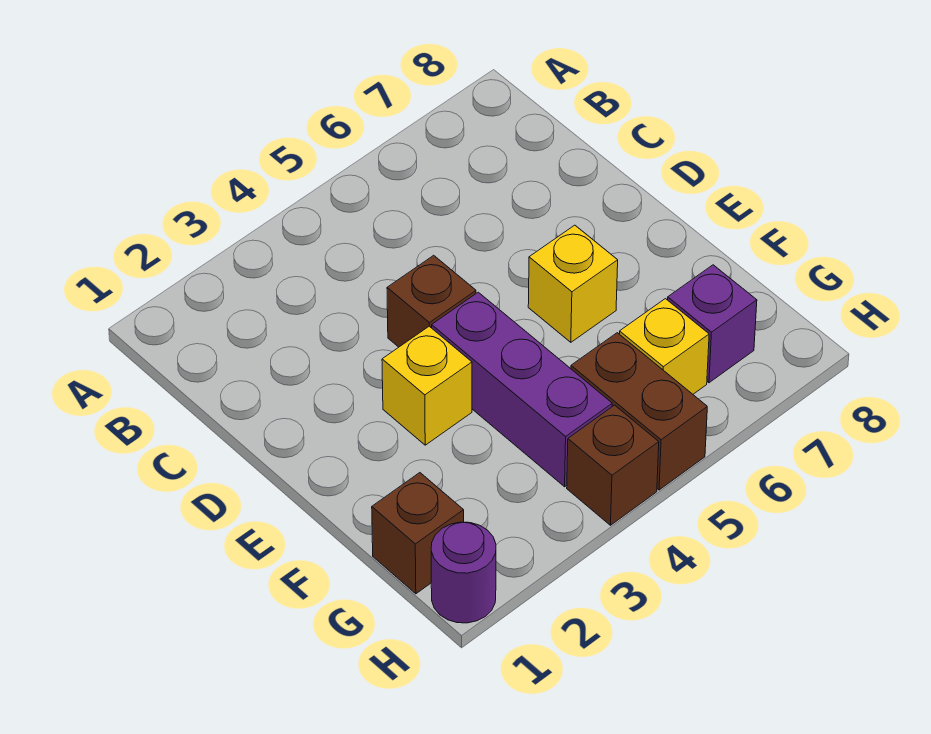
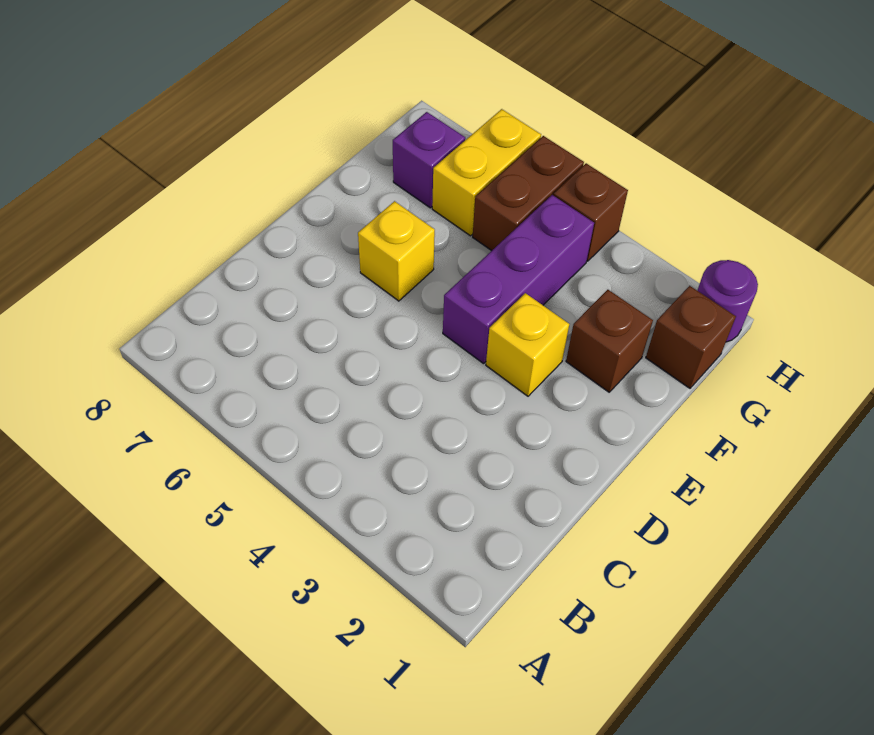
brown brick D4 level 1 -> brown brick F2 level 1
yellow brick G6 level 1 -> yellow brick G6:H6 level 1

